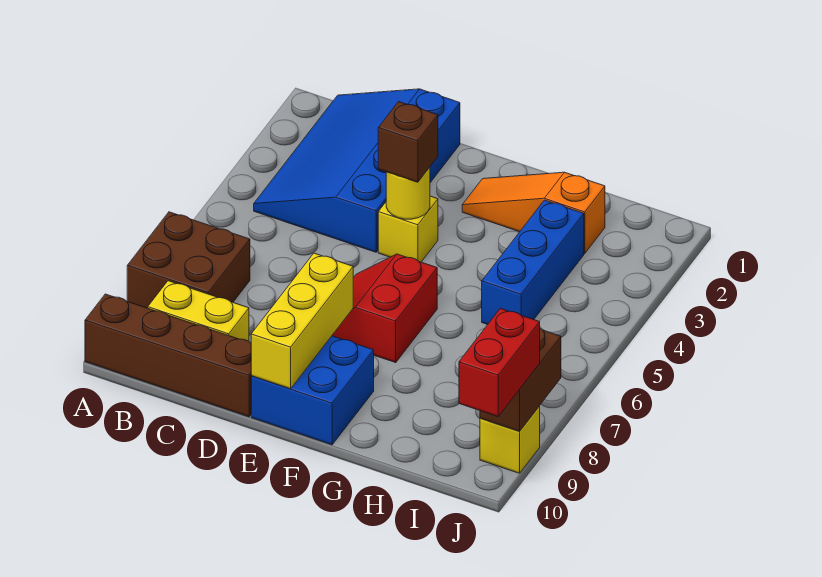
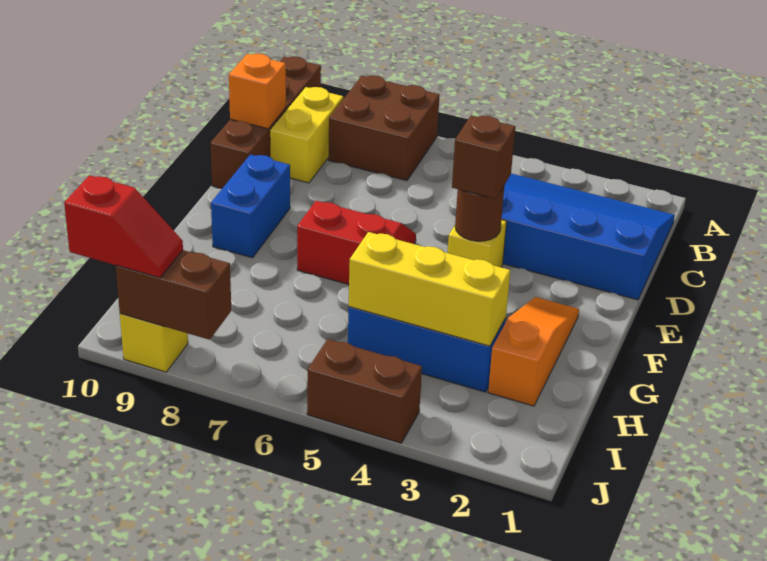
none -> orange brick C10 level 2
yellow round brick E4 level 2 -> brown round brick E4 level 2
yellow brick E8:E10 level 2 -> yellow brick H3:H5 level 2
blue brick E9:F10 level 1 -> blue brick E9:F9 level 1
none -> brown brick J4:J5 level 1
red brick J9:J10 level 3 -> red slope J9:J10 level 3 top 10

